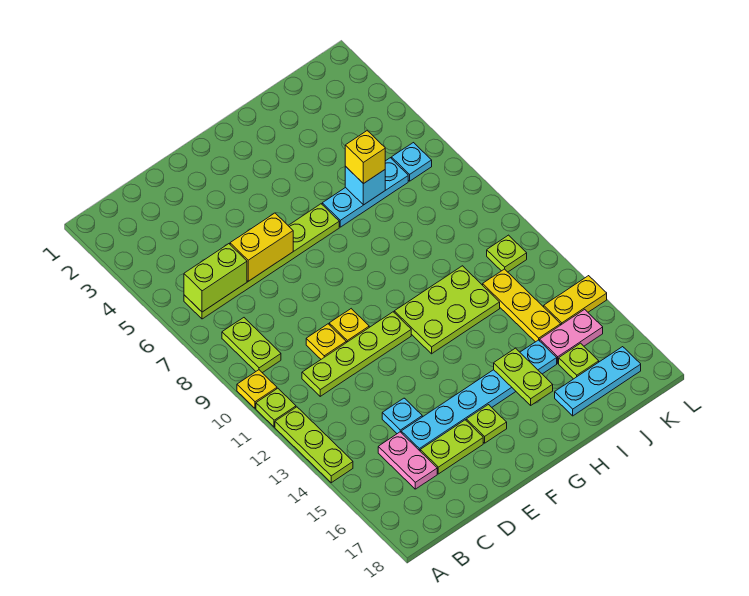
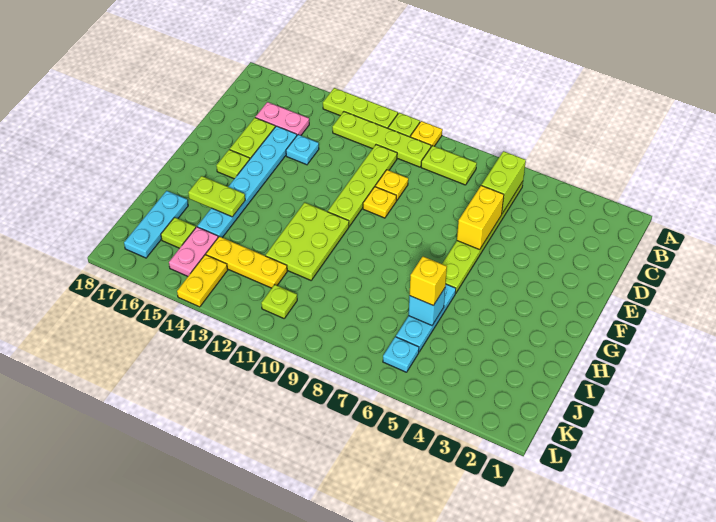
none -> lime plate B10:B13 level 1

